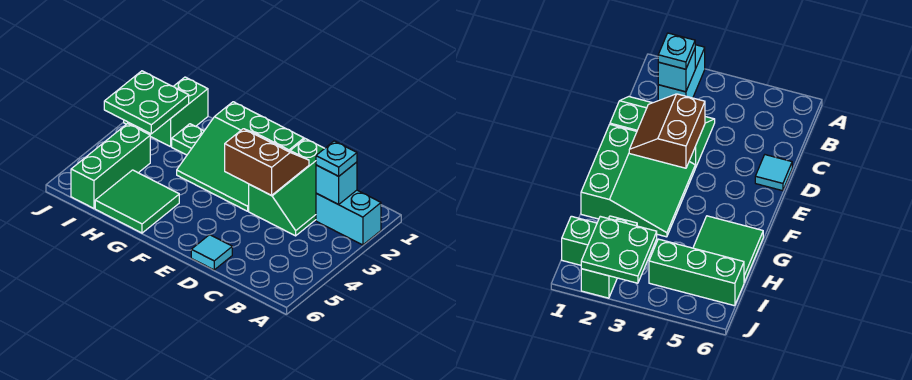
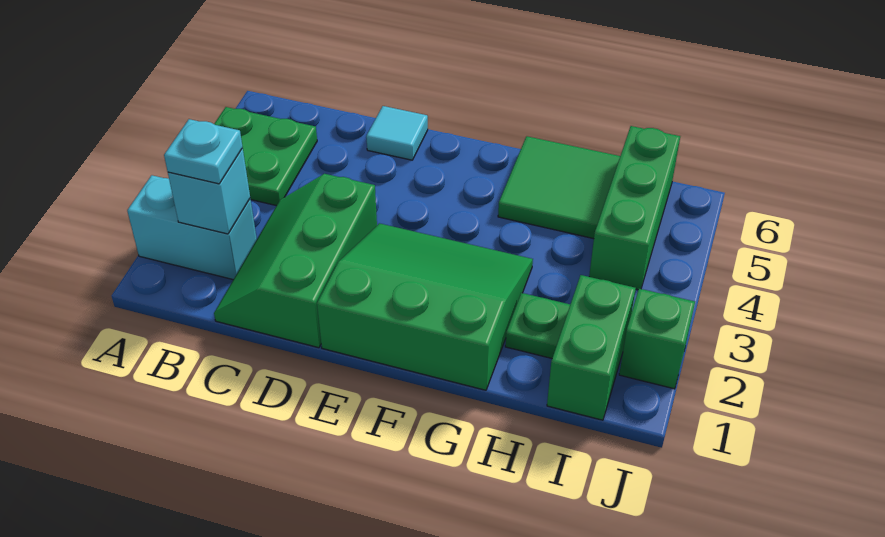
brown slope D2:E3 level 2 top 3 -> none
green plate I2:J3 level 2 -> green plate A4:B5 level 1

